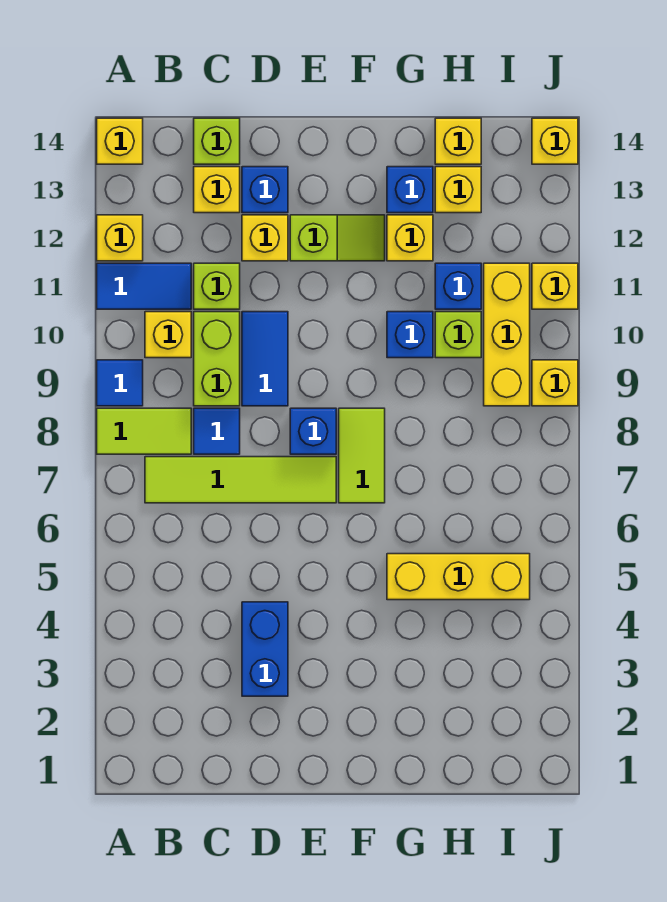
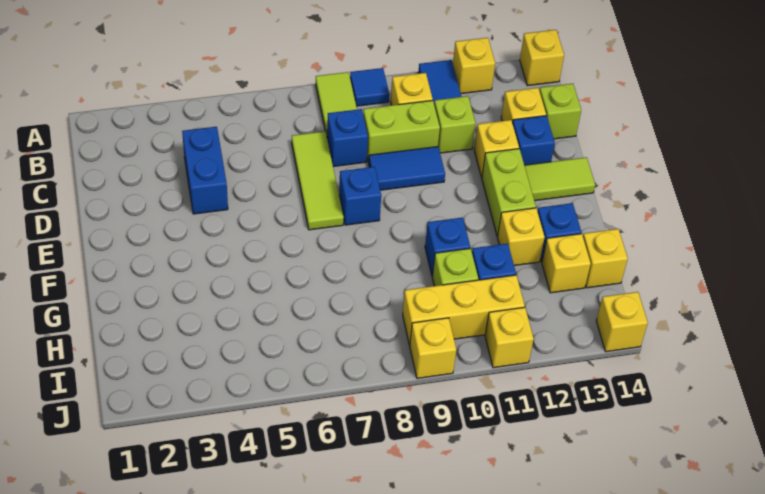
lime tile B7:E7 level 1 -> lime tile C7:E7 level 1
blue tile C8 level 1 -> blue brick C8 level 1
blue brick D3:D4 level 1 -> blue brick C4:D4 level 1
lime slope E12:F12 level 1 top E -> lime brick E12:F12 level 1
lime tile F7:F8 level 1 -> lime tile E13:E14 level 1
yellow brick G5:I5 level 1 -> none

